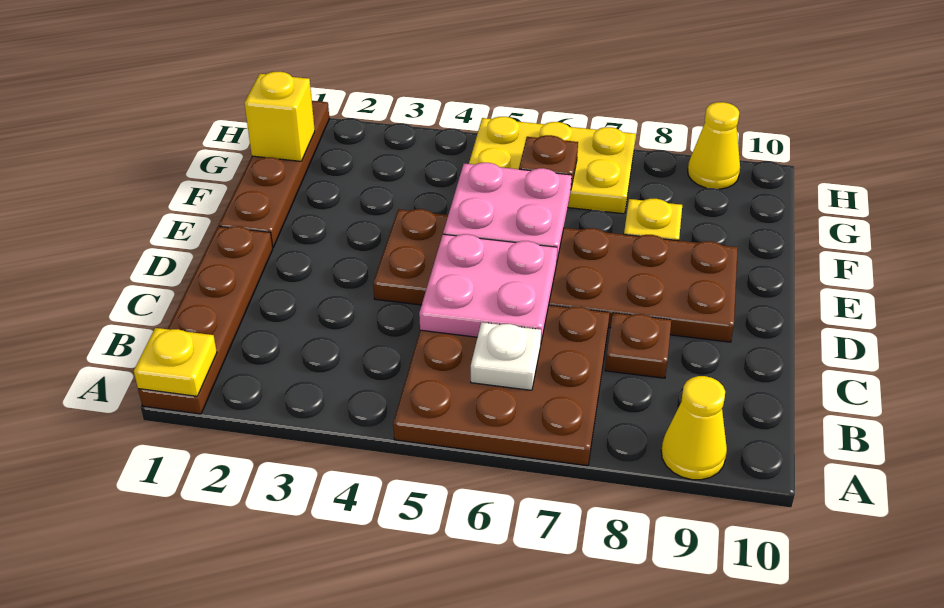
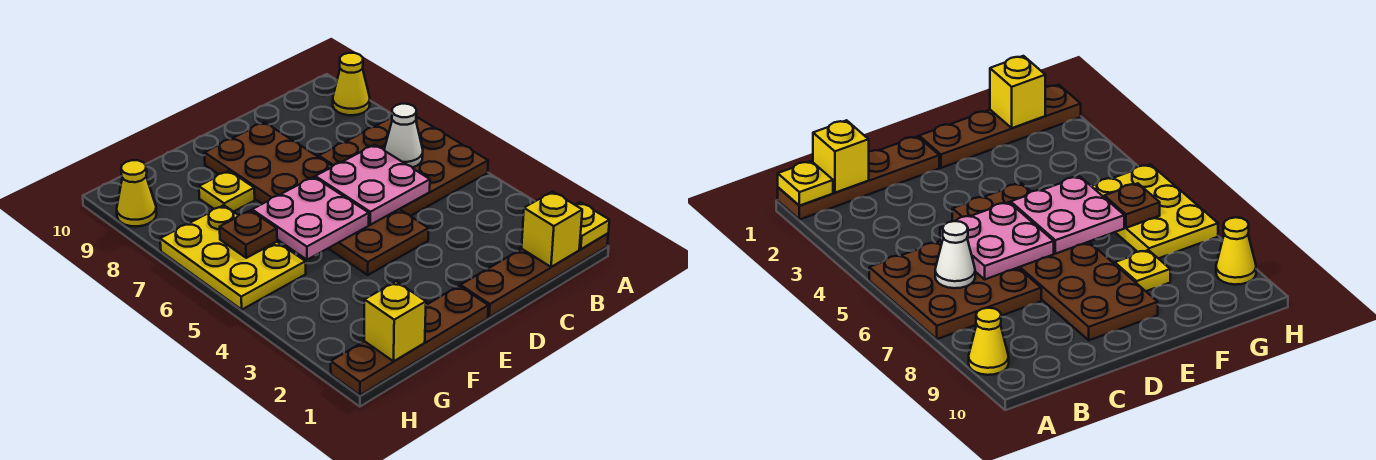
none -> yellow brick B1 level 2
white plate B6 level 2 -> white cone B6 level 2
brown plate C8 level 1 -> none

